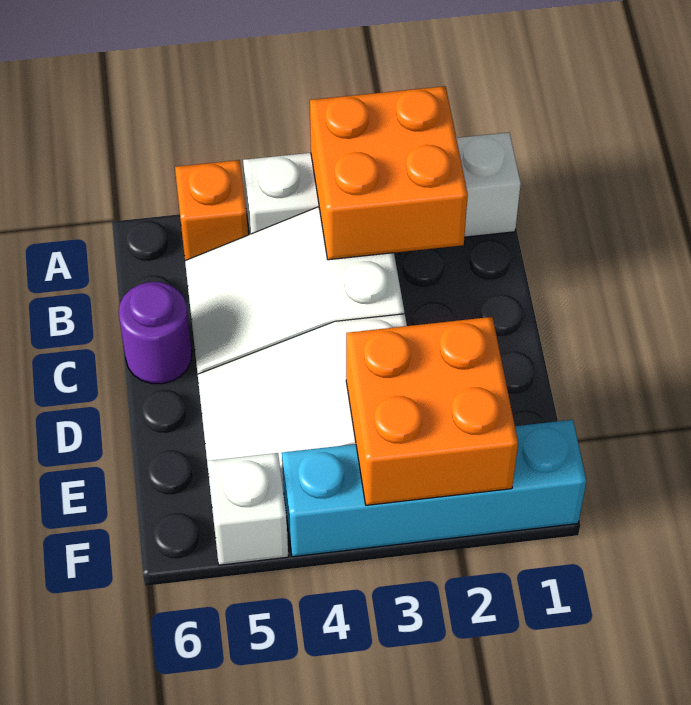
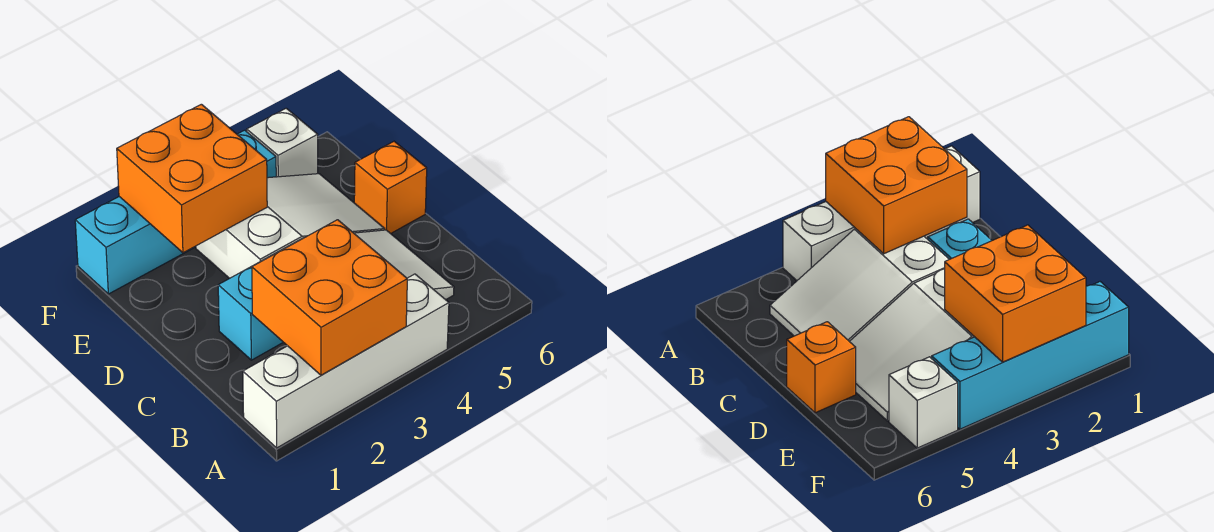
orange brick A5 level 1 -> orange brick D6 level 1
none -> cyan brick C2 level 1
purple round brick C6 level 1 -> none

